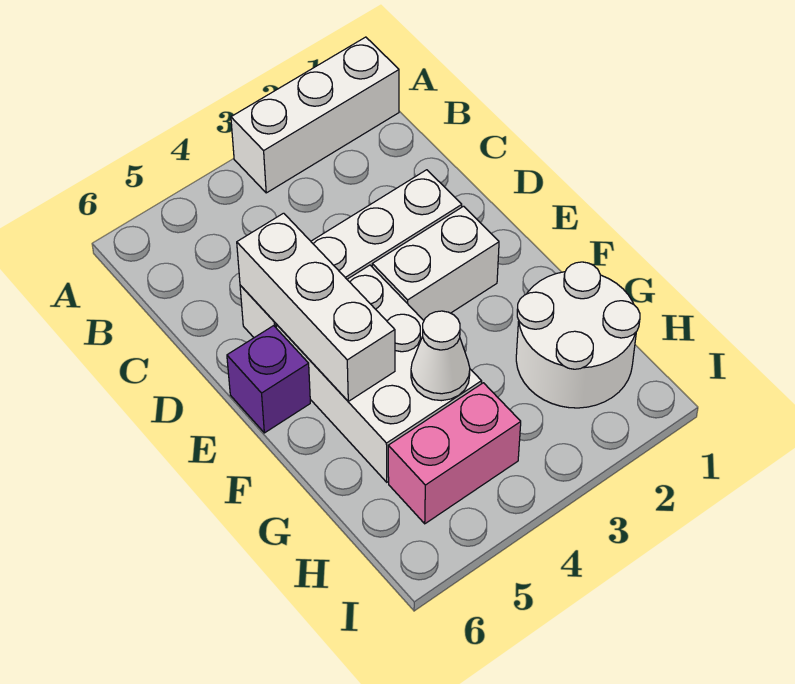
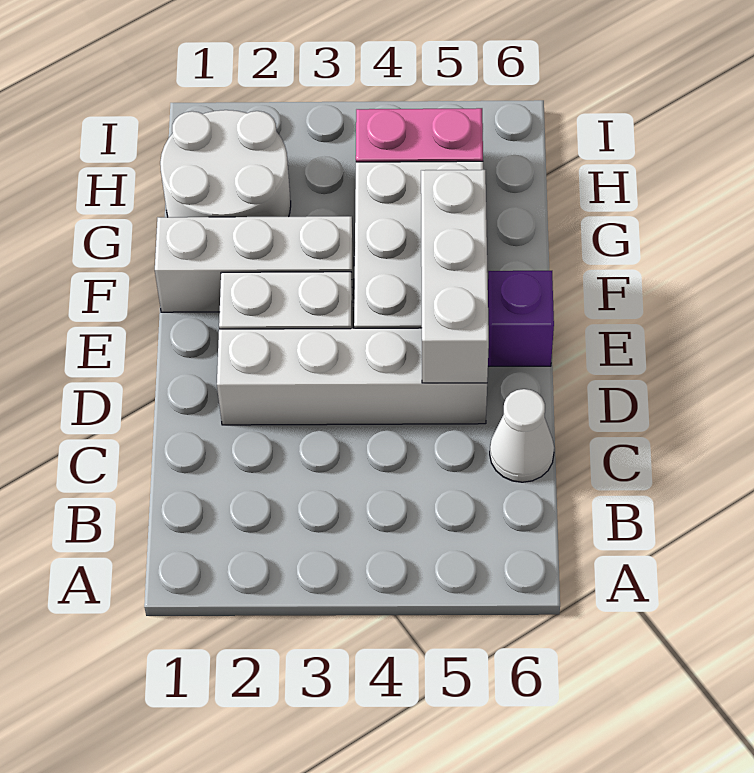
white brick A1:A3 level 1 -> white brick F1:F3 level 1
white cone G4 level 2 -> white cone C6 level 1

